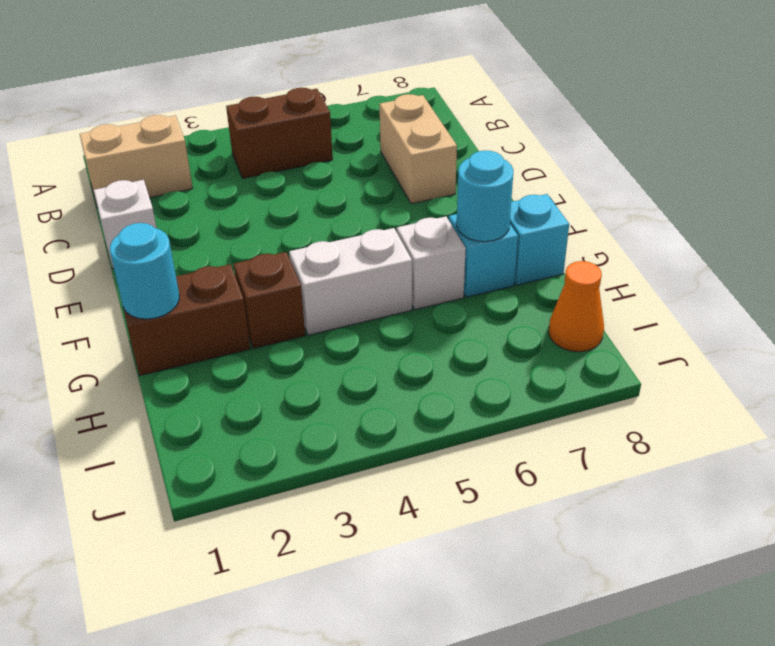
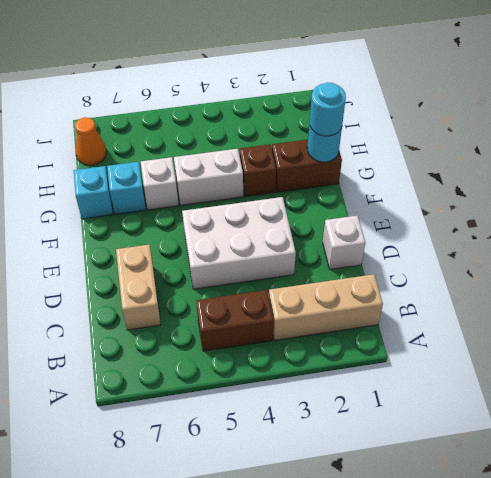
tan brick B1:B2 level 1 -> tan brick B1:B3 level 1
none -> white brick D3:E5 level 1
cyan round brick G7 level 2 -> cyan round brick G1 level 3

